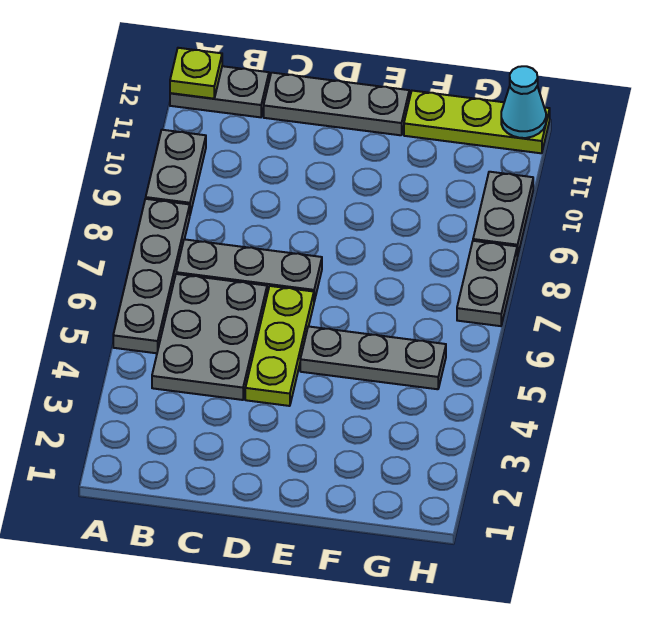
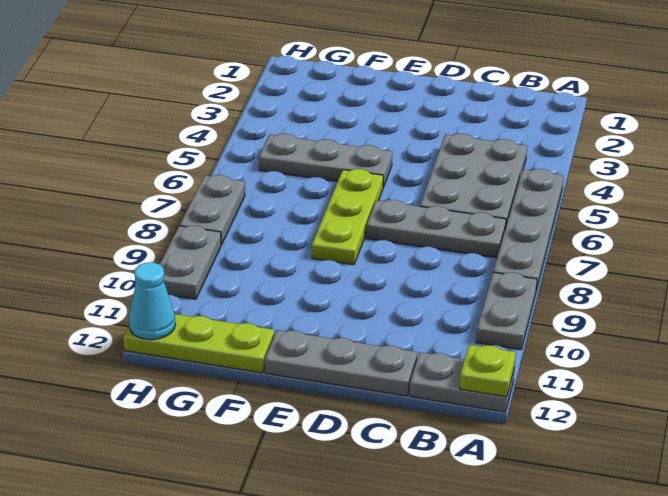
lime plate D4:D6 level 1 -> lime plate E6:E8 level 1

